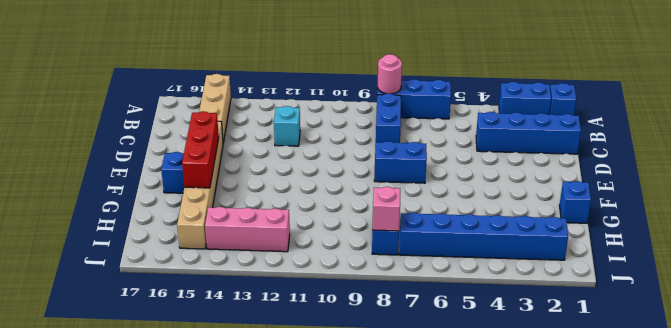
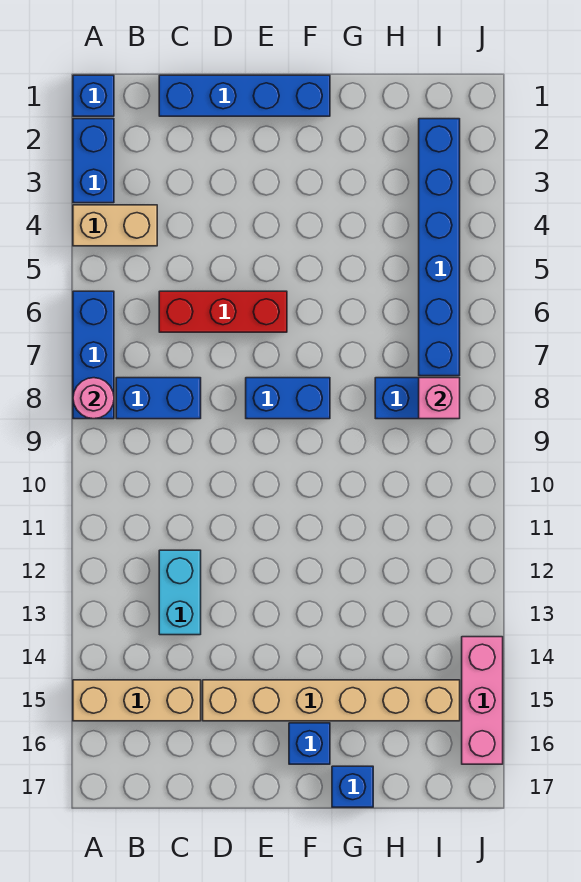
none -> tan brick A4:B4 level 1
blue brick C1:C4 level 1 -> blue brick C1:F1 level 1
cyan brick C12 level 1 -> cyan brick C12:C13 level 1
blue brick E7:E8 level 1 -> blue brick E8:F8 level 1
red brick E15:G15 level 2 -> red brick C6:E6 level 1
blue brick G1 level 1 -> blue brick G17 level 1
pink brick I12:I14 level 1 -> pink brick J14:J16 level 1

